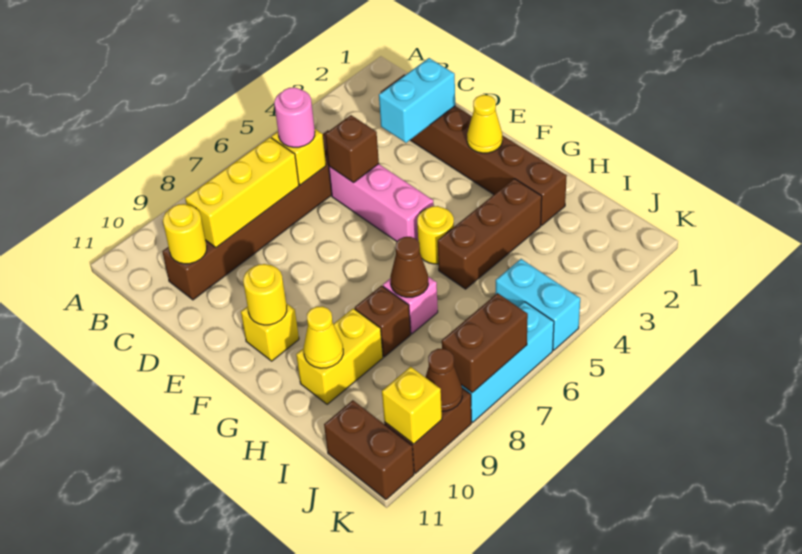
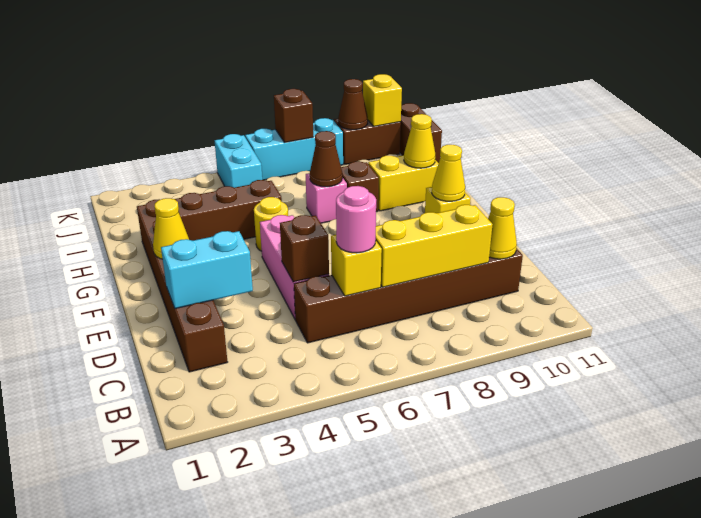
yellow round brick C10 level 2 -> yellow cone C10 level 2
yellow round brick F10 level 2 -> yellow cone F10 level 2
brown brick K7:K8 level 2 -> brown brick K7 level 2

